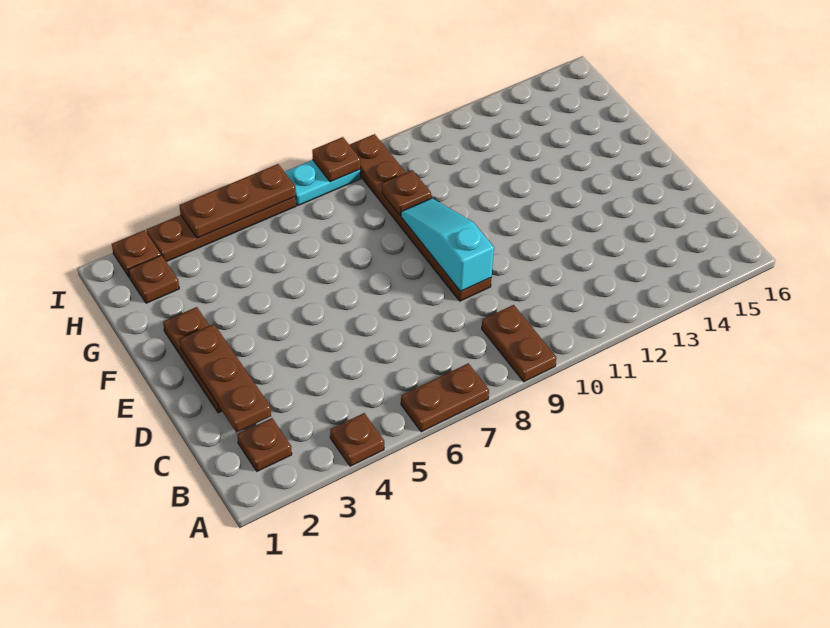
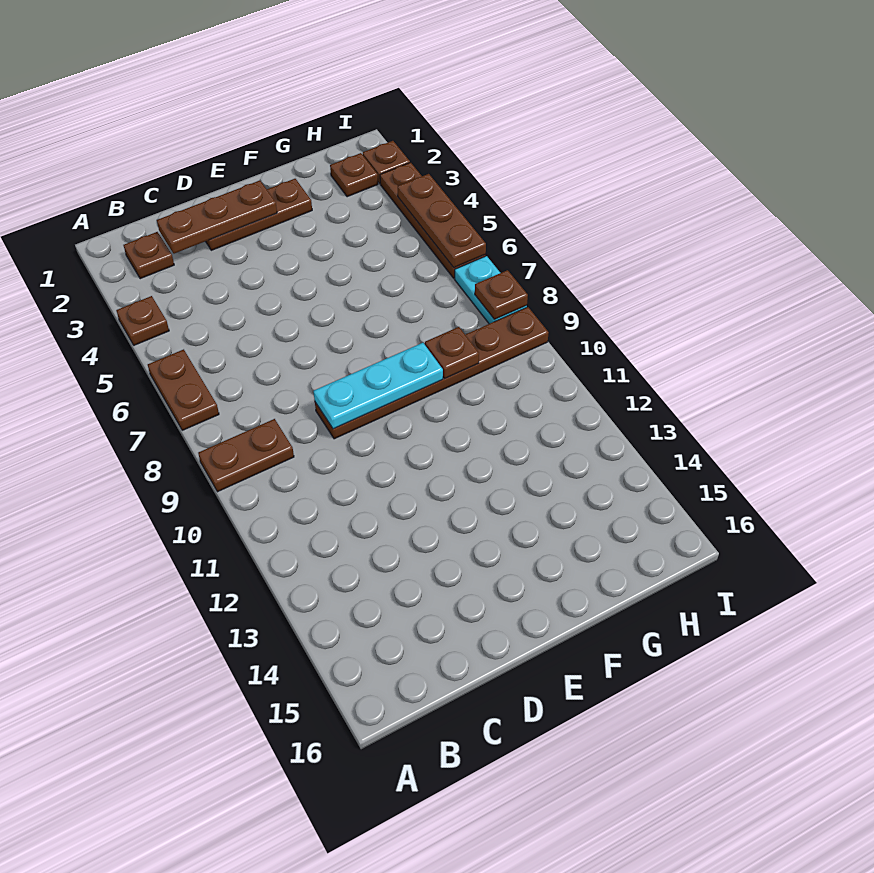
cyan slope D9:F9 level 2 top D -> cyan plate D9:F9 level 2

